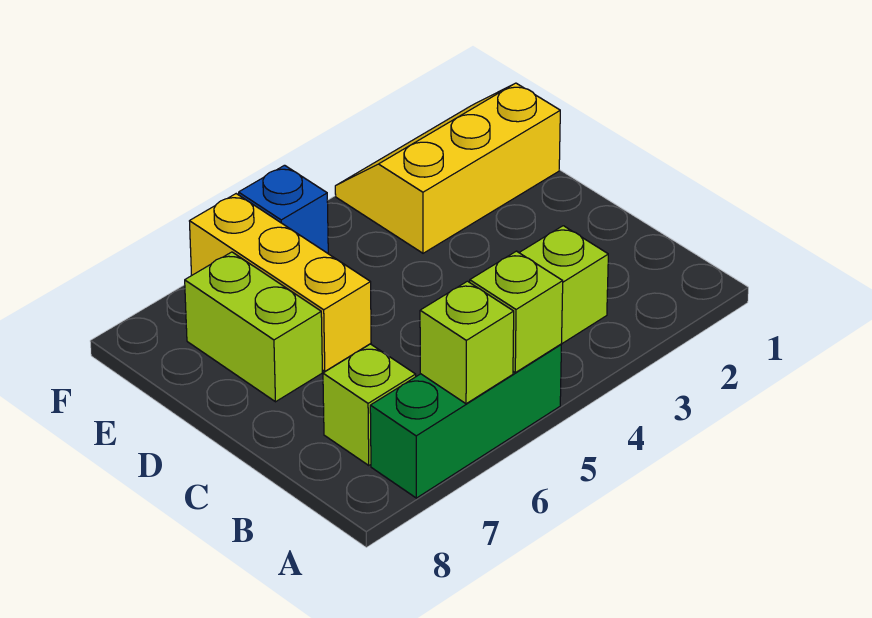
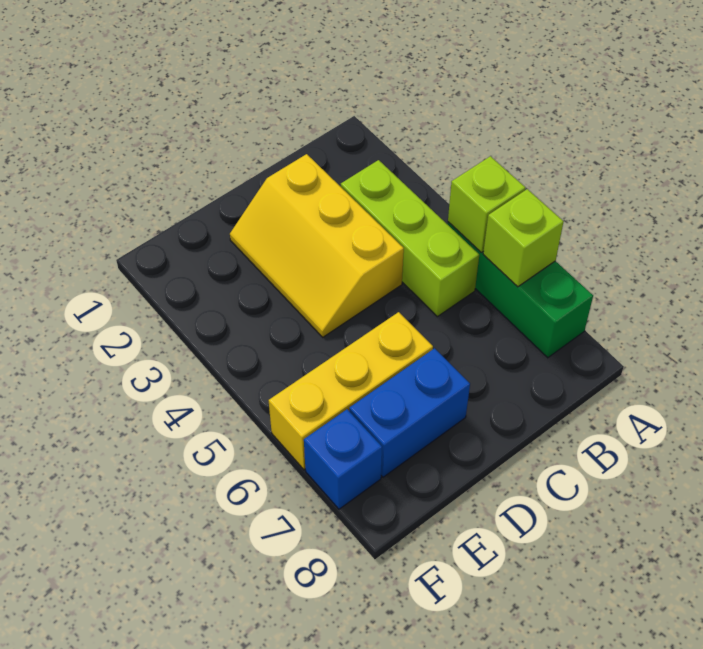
lime brick B7 level 1 -> none
lime brick D7:E7 level 1 -> blue brick D7:E7 level 1
yellow slope E1:F3 level 1 top E -> yellow slope C2:D4 level 1 top C
blue brick F5 level 1 -> blue brick F7 level 1

